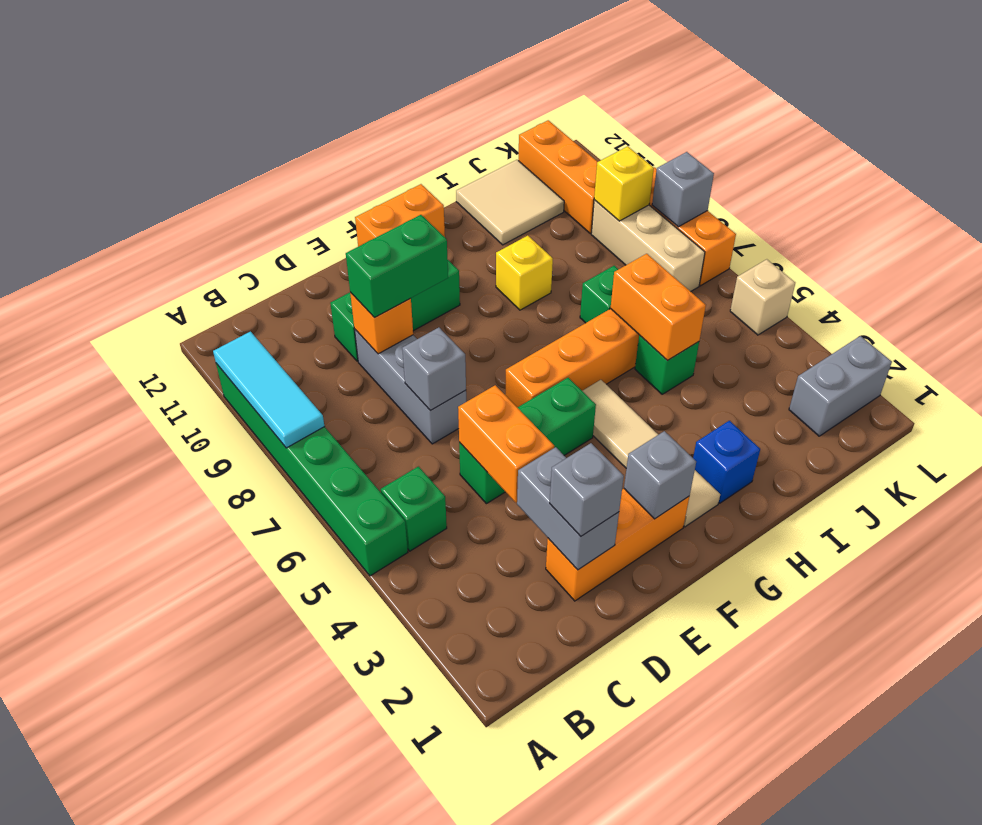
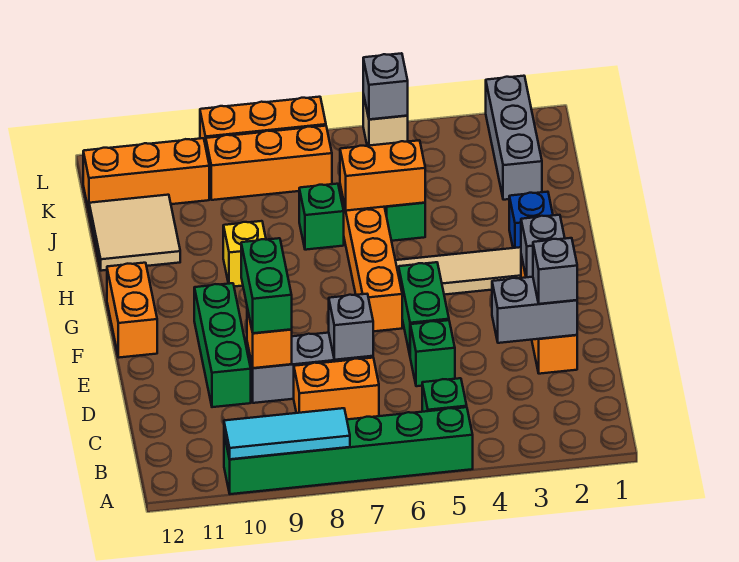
orange brick D4:D5 level 2 -> orange brick C7:C8 level 1
grey brick K2:L2 level 1 -> grey brick J2:L2 level 1
tan brick K7:K9 level 1 -> orange brick K7:K9 level 1
yellow brick K9 level 2 -> none
grey brick L8 level 2 -> grey brick L5 level 2

